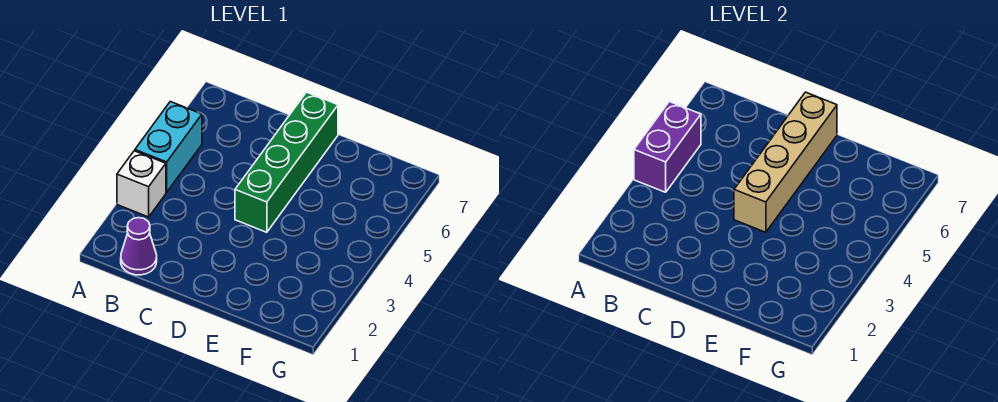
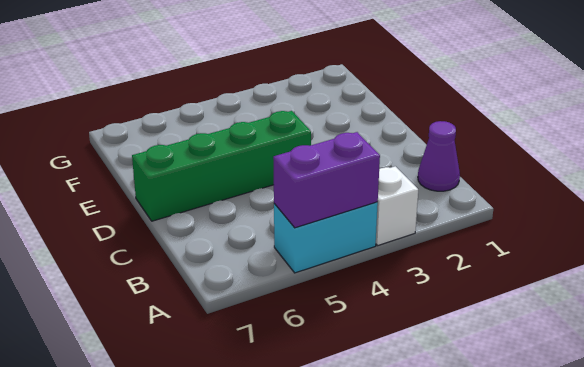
tan brick D4:D7 level 2 -> none

